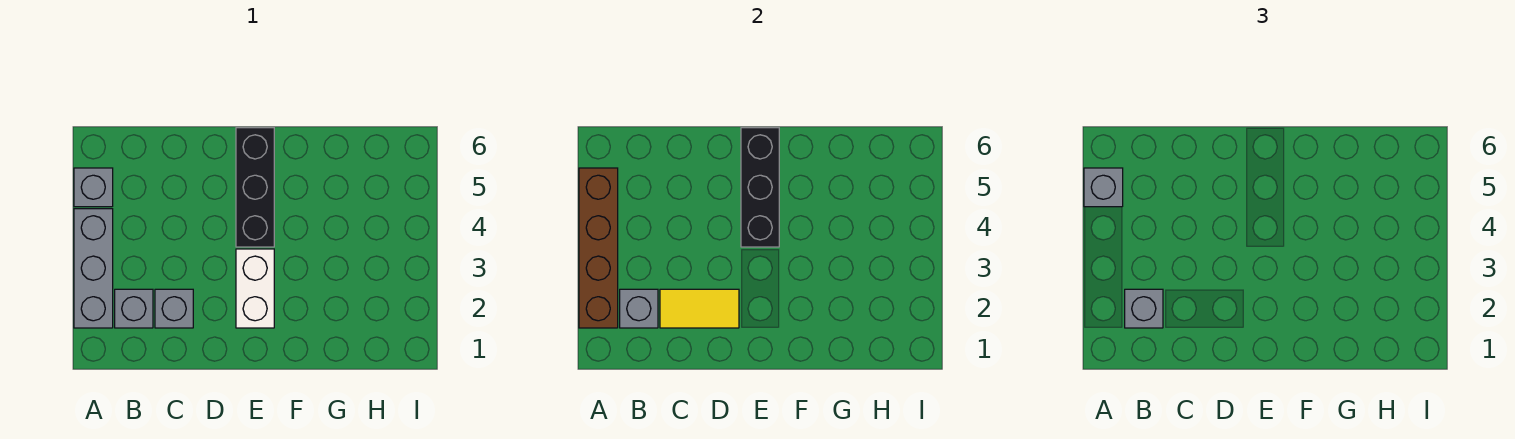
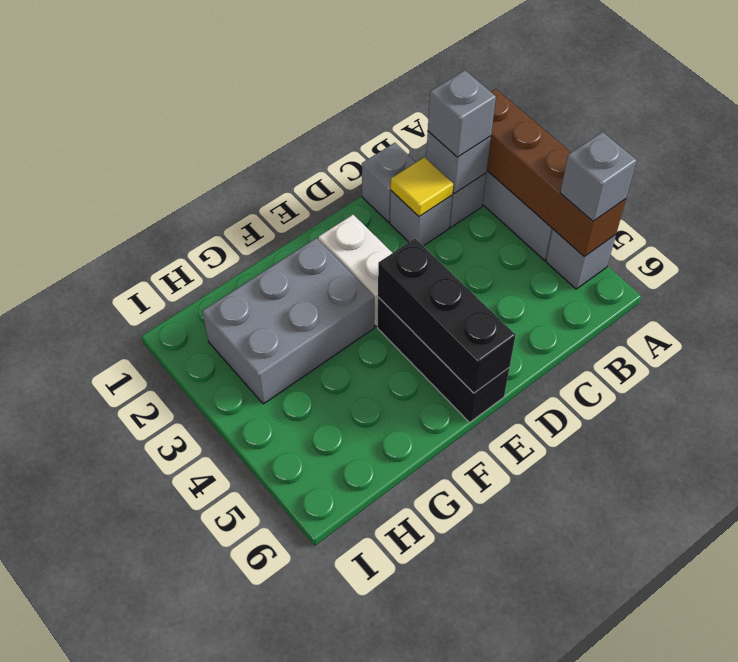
none -> grey brick C1 level 1
yellow tile C2:D2 level 2 -> yellow tile C2 level 2
none -> grey brick F2:H3 level 1

